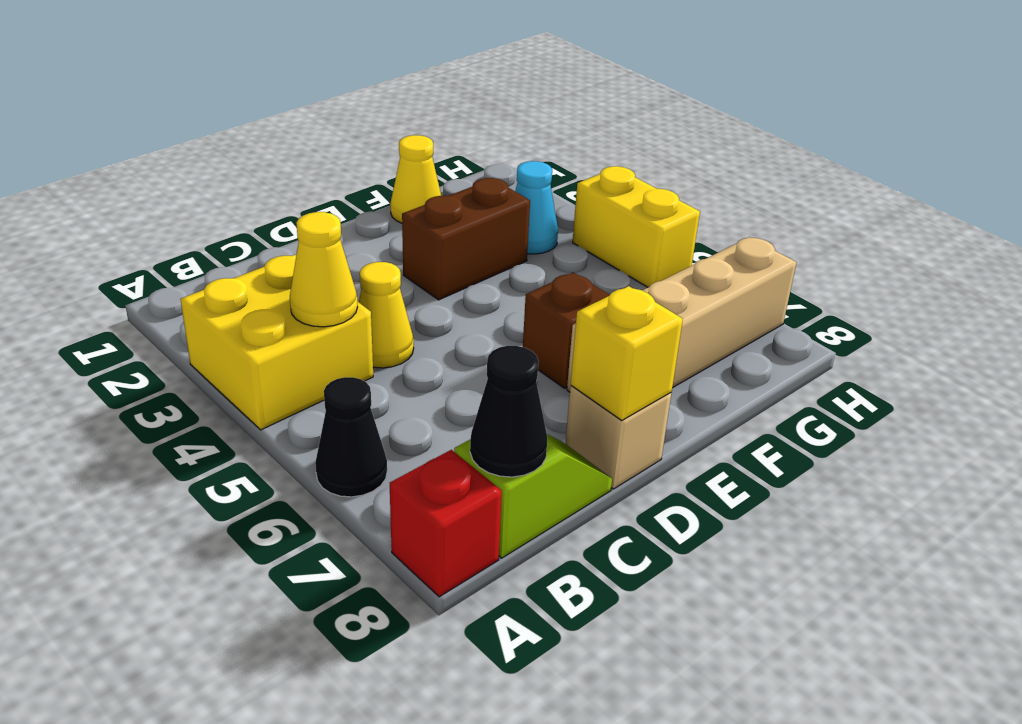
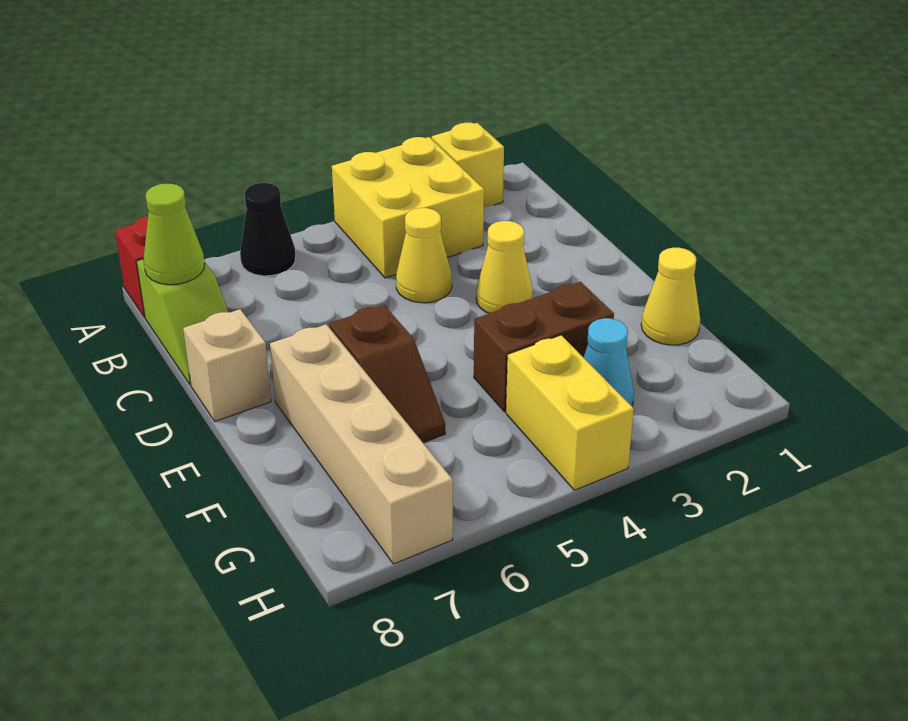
yellow cone B4 level 2 -> yellow cone D3 level 1
black cone B8 level 2 -> lime cone B8 level 2
yellow brick D8 level 2 -> yellow brick A2 level 1
brown brick E3:F3 level 1 -> brown brick F3:F4 level 1
yellow brick H4:H5 level 1 -> yellow brick G4:H4 level 1

